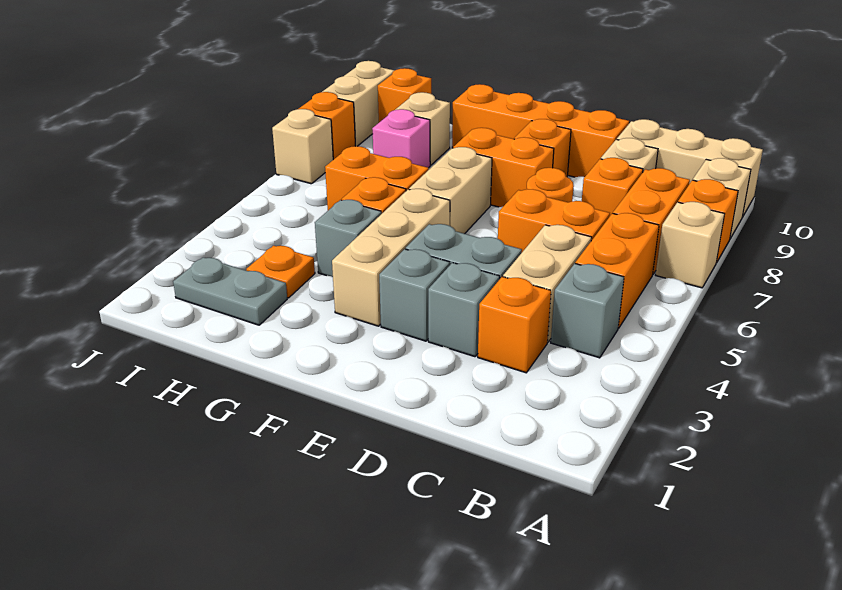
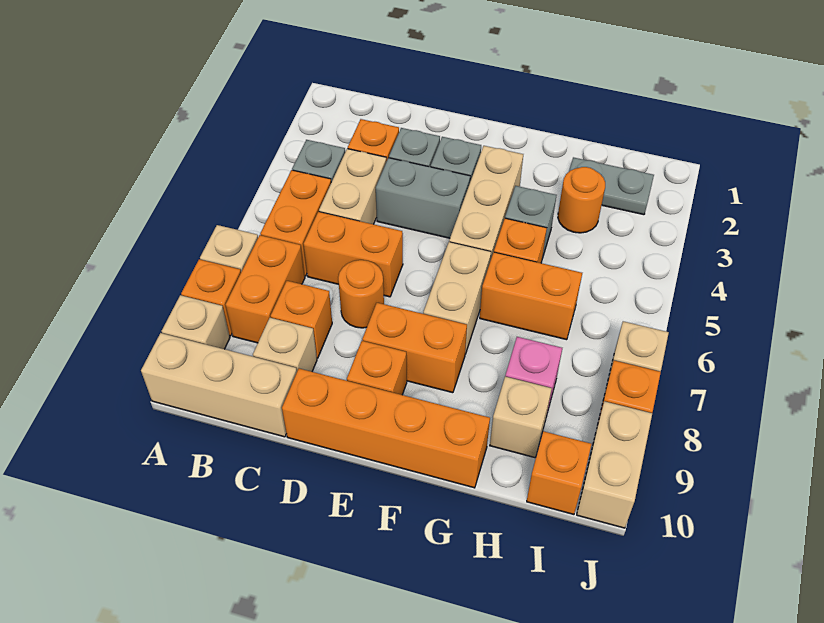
orange plate H3 level 1 -> orange round brick H3 level 1

